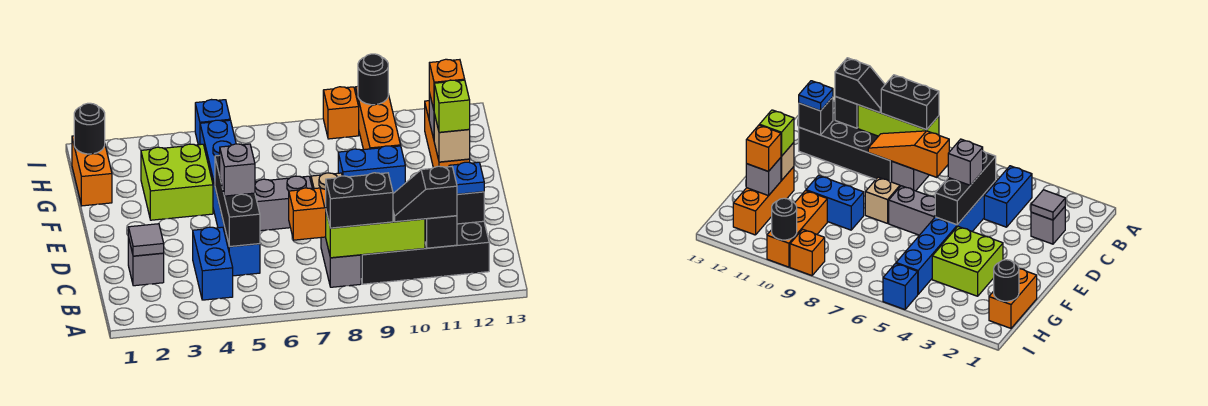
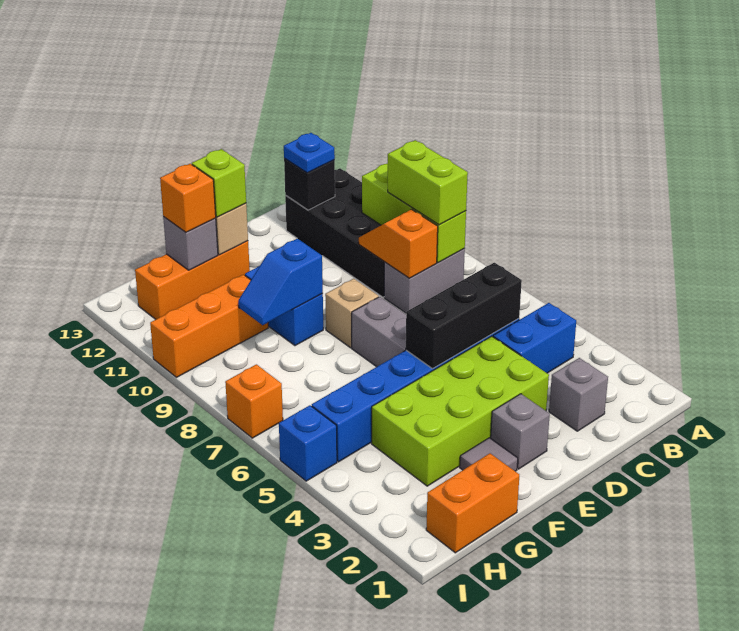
black brick B8:B9 level 3 -> lime brick B8:B9 level 3
black slope B10:B11 level 3 top 11 -> none
black brick B11 level 2 -> none
grey tile C2 level 2 -> grey tile F2 level 1
orange slope C7:C9 level 2 top 7 -> orange slope C8:C9 level 2 top 8
grey brick D5 level 3 -> grey brick E2 level 1
lime brick F3:G4 level 1 -> lime brick D3:G4 level 1
none -> blue slope F9:G9 level 2 top F
black round brick H1 level 2 -> none
orange brick I9 level 1 -> orange brick I7 level 1
black round brick I10 level 2 -> none

